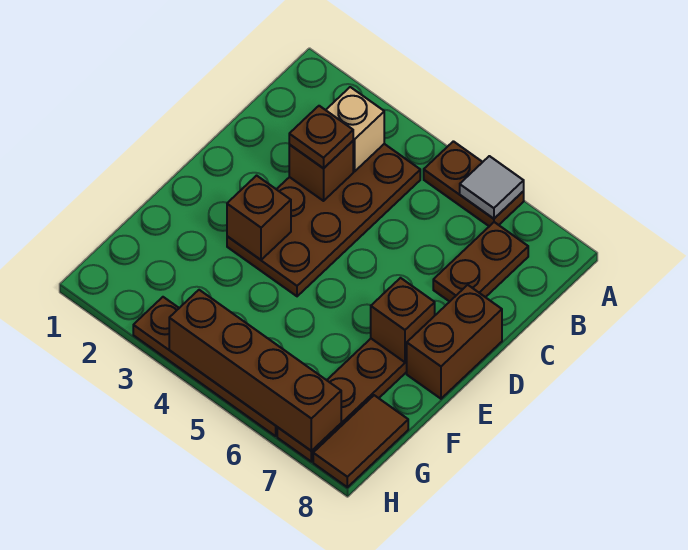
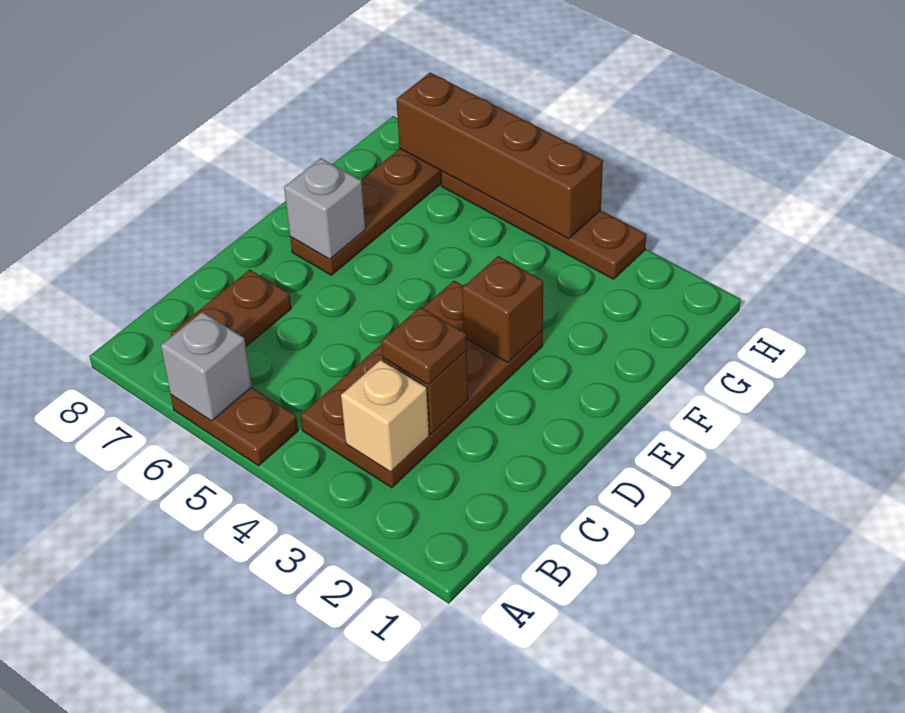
grey tile A6 level 2 -> grey brick A6 level 2
brown brick D8:E8 level 1 -> none
brown brick E7 level 2 -> grey brick E7 level 2
brown tile G8:H8 level 1 -> none

